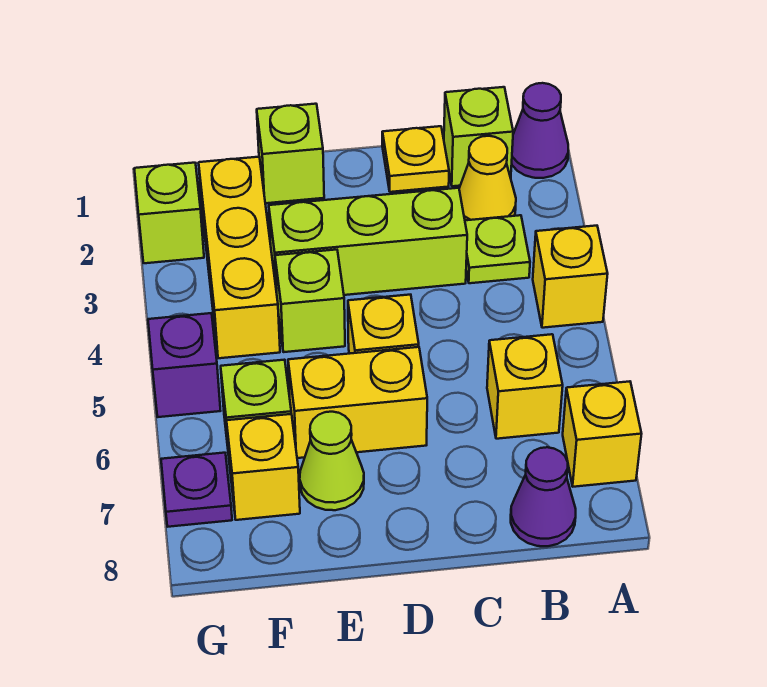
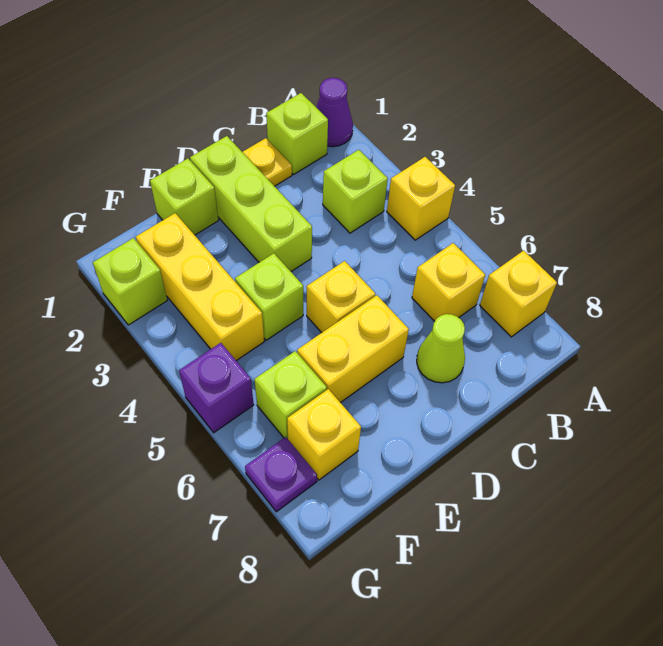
yellow cone B2 level 1 -> none
lime plate B3 level 1 -> lime brick B3 level 1
purple cone B8 level 1 -> none
lime brick C3:E3 level 1 -> lime brick D1:D3 level 1
lime cone E7 level 1 -> lime cone C7 level 1

